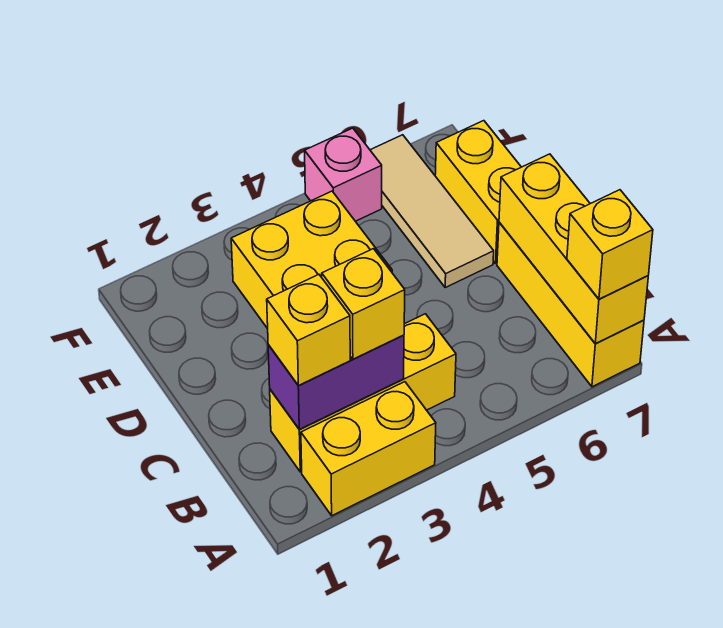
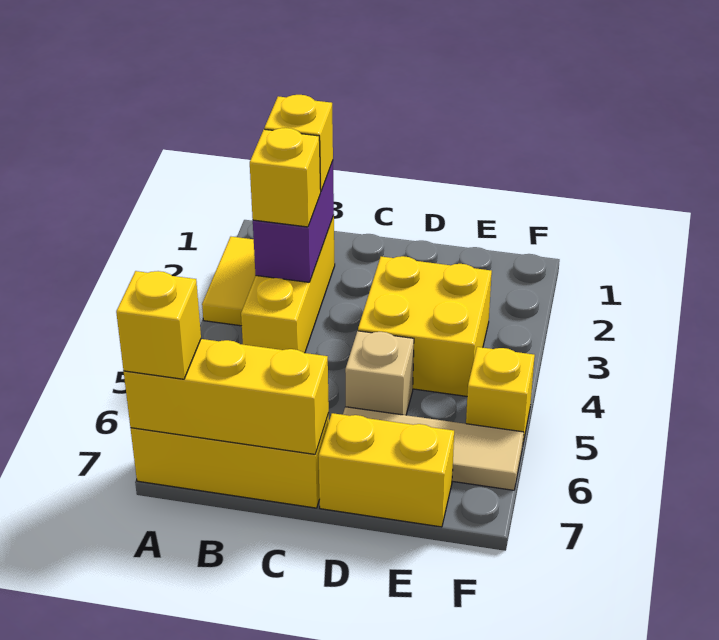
yellow brick A2:A3 level 1 -> yellow tile A2:A3 level 1
none -> tan brick D5 level 1
pink brick F5 level 1 -> yellow brick F5 level 1

